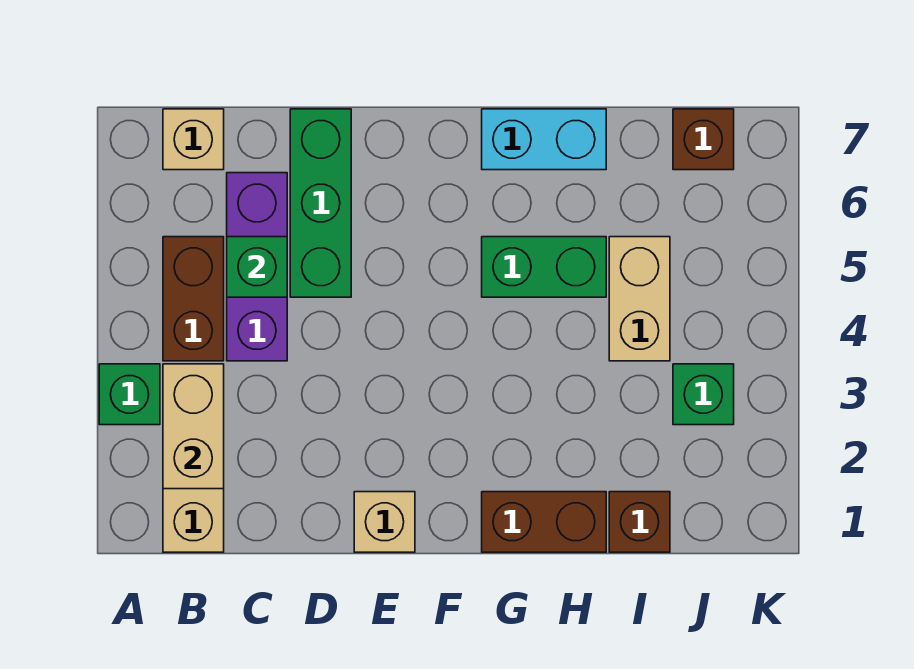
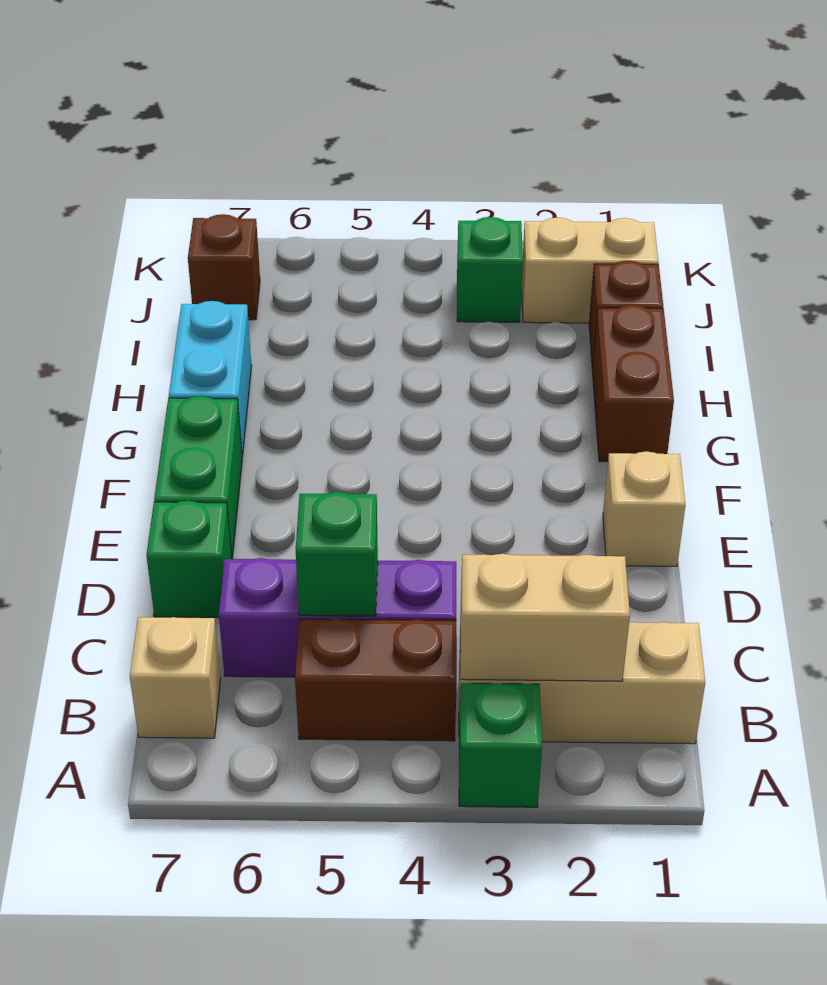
green brick D5:D7 level 1 -> green brick D7 level 1
green brick G5:H5 level 1 -> green brick E7:F7 level 1
tan brick I4:I5 level 1 -> tan brick J1:J2 level 1

